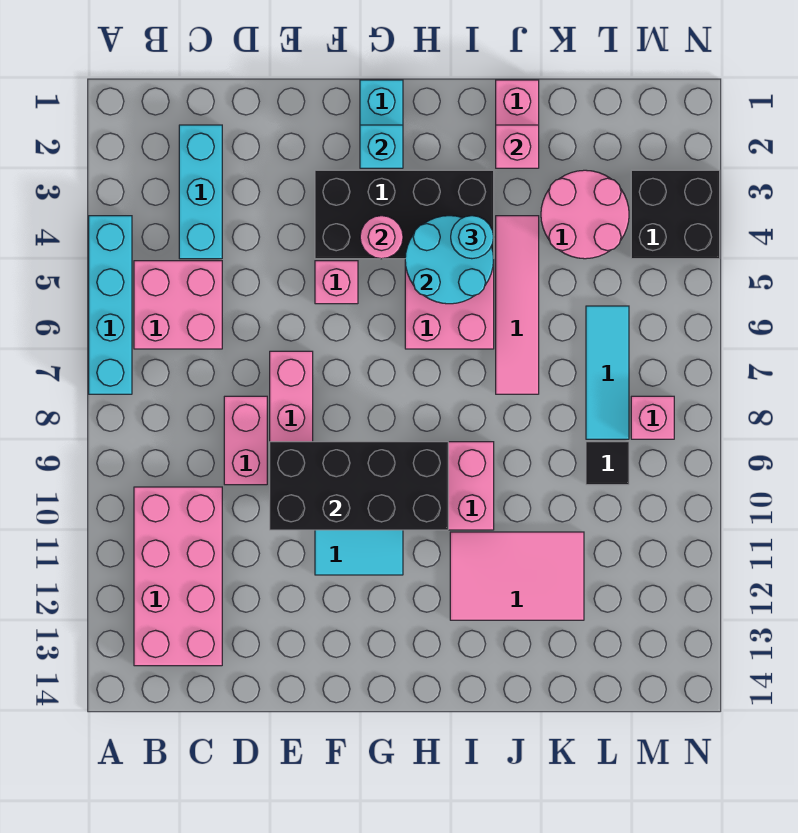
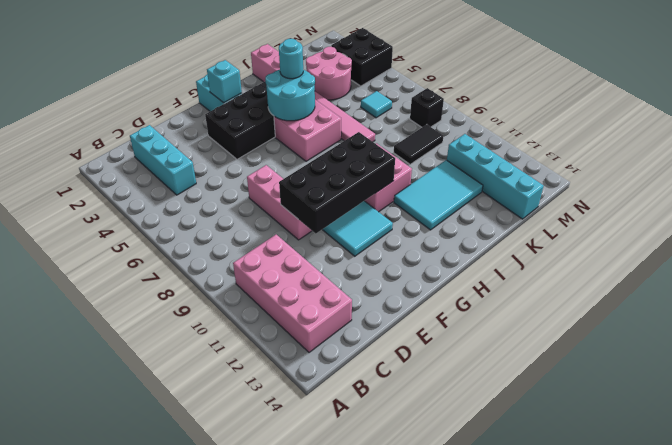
cyan brick A4:A7 level 1 -> cyan brick L11:L14 level 1
pink brick B5:C6 level 1 -> none
pink brick D8:D9 level 1 -> none
pink brick F5 level 1 -> none
pink round brick G4 level 2 -> none
pink tile I11:K12 level 1 -> cyan tile I11:K12 level 1
pink brick J2 level 2 -> none
cyan tile L6:L8 level 1 -> cyan tile L6 level 1
black tile L9 level 1 -> black tile K9:L9 level 1
pink brick M8 level 1 -> black brick M8 level 1

